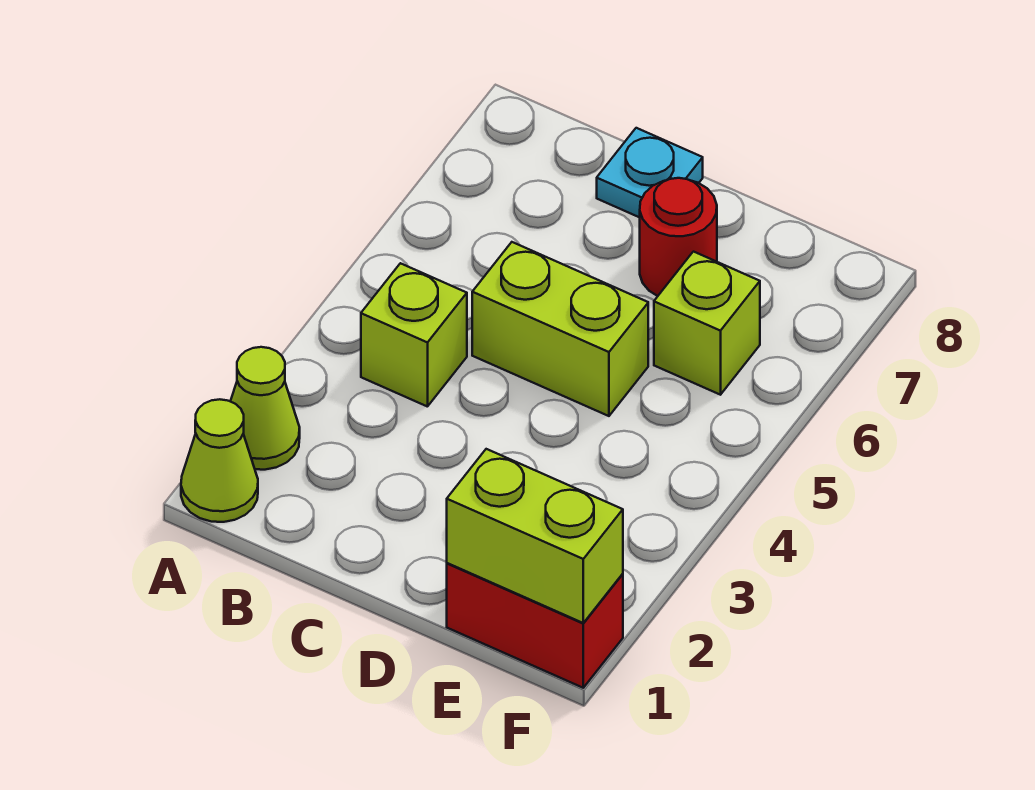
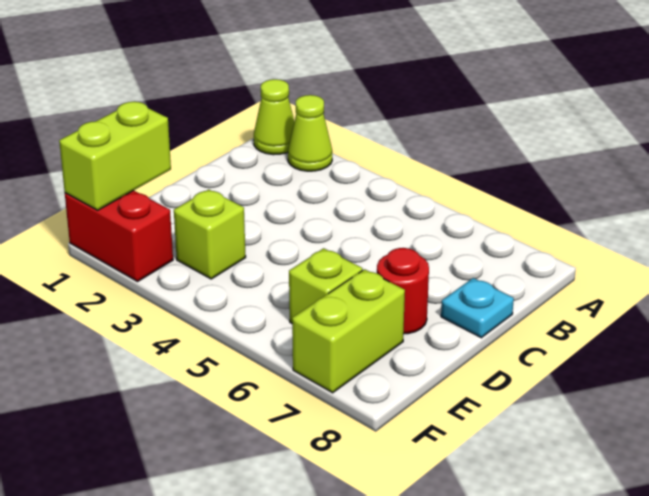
lime brick B4 level 1 -> lime brick E3 level 1
lime brick C5:D5 level 1 -> lime brick E7:F7 level 1
red brick E1:F1 level 1 -> red brick F1:F2 level 1

